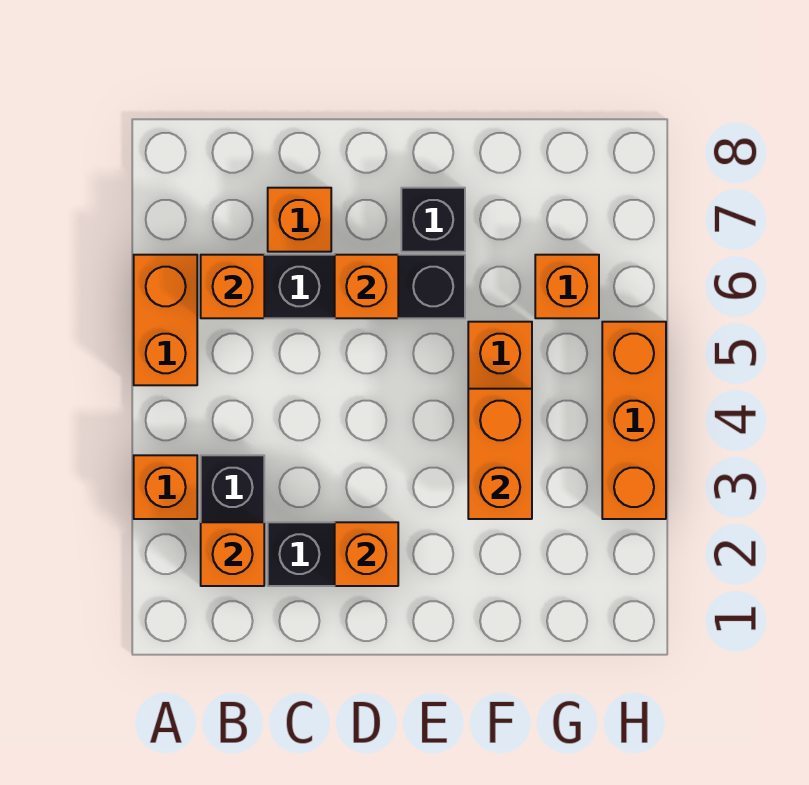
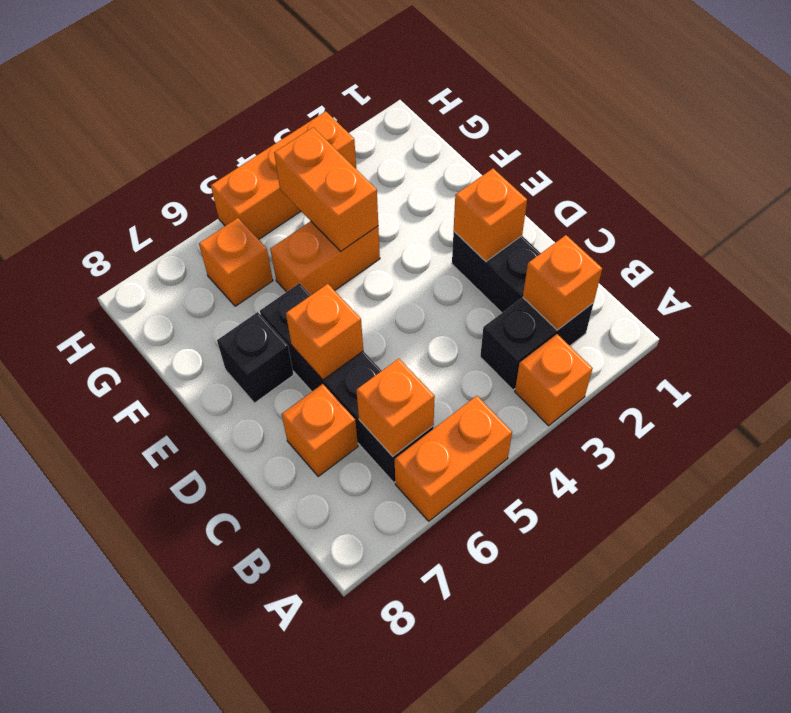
orange brick F3:F4 level 2 -> orange brick F4:G4 level 2

